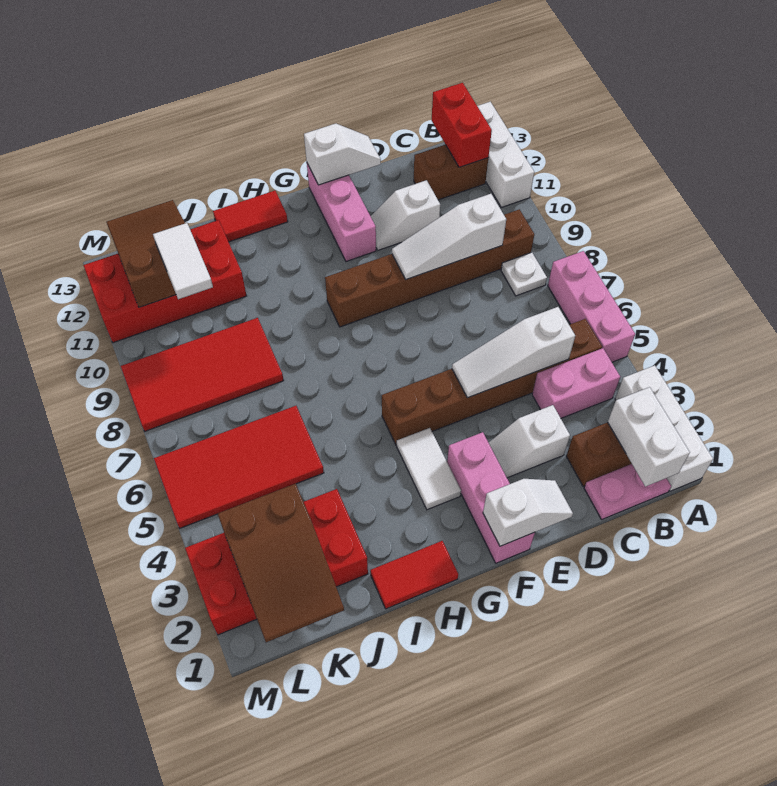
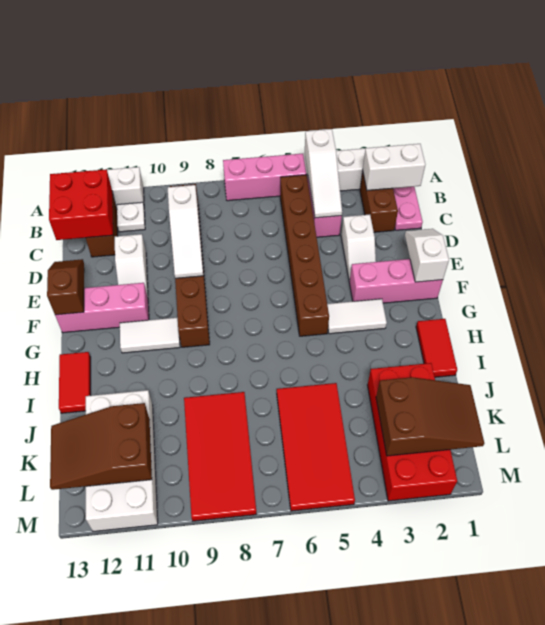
white plate B8 level 1 -> white plate B11 level 1
red brick B12:B13 level 2 -> red brick B12:C13 level 2
white slope C5:E5 level 2 top C -> white slope A4:C4 level 2 top A
white slope E13:F13 level 2 top F -> brown slope E13:F13 level 2 top F
red brick J11:M12 level 1 -> white brick J11:M12 level 1
white tile K10:K11 level 3 -> white tile G10:G11 level 1

